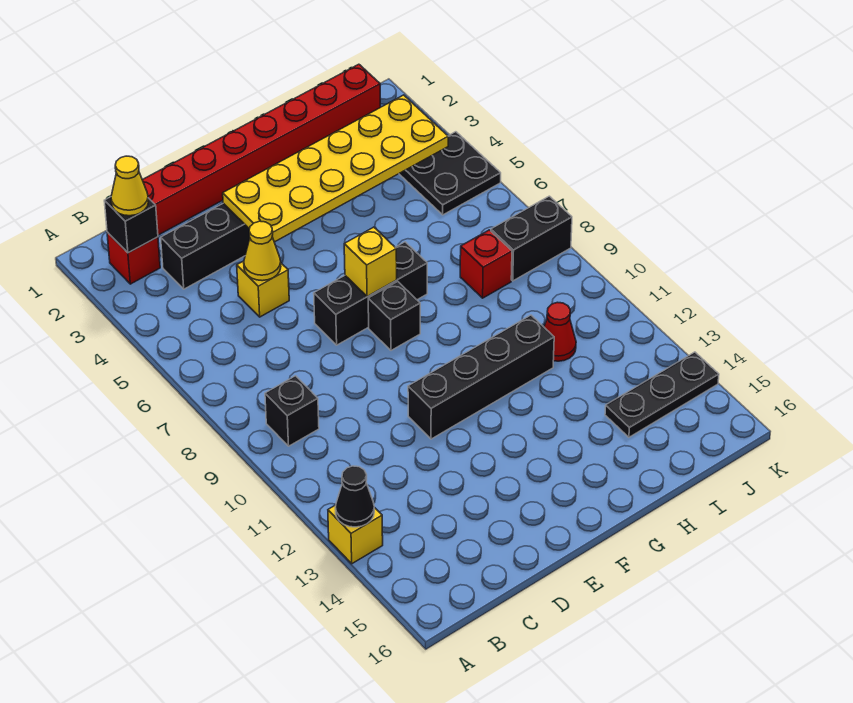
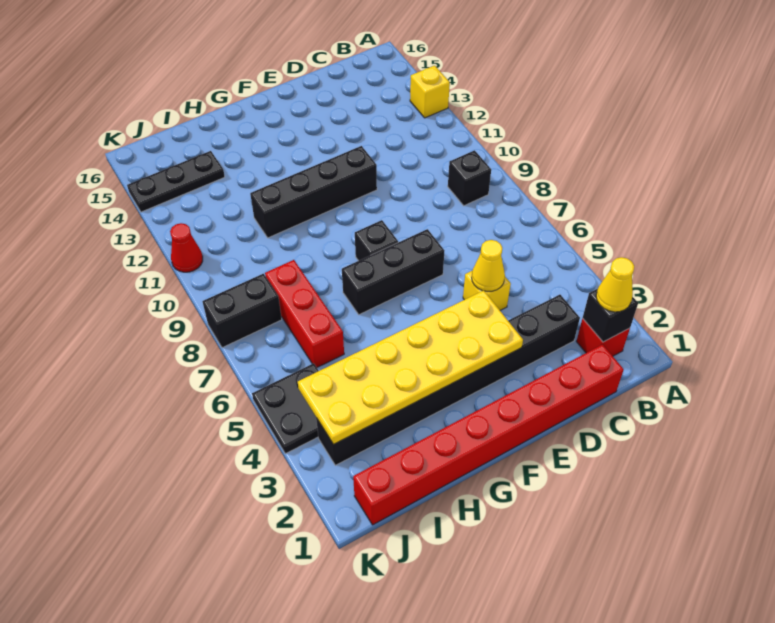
black cone A13 level 2 -> none
yellow brick F7 level 2 -> none
red brick I8 level 1 -> red brick I6:I8 level 1
red cone I11 level 1 -> red cone K11 level 1

